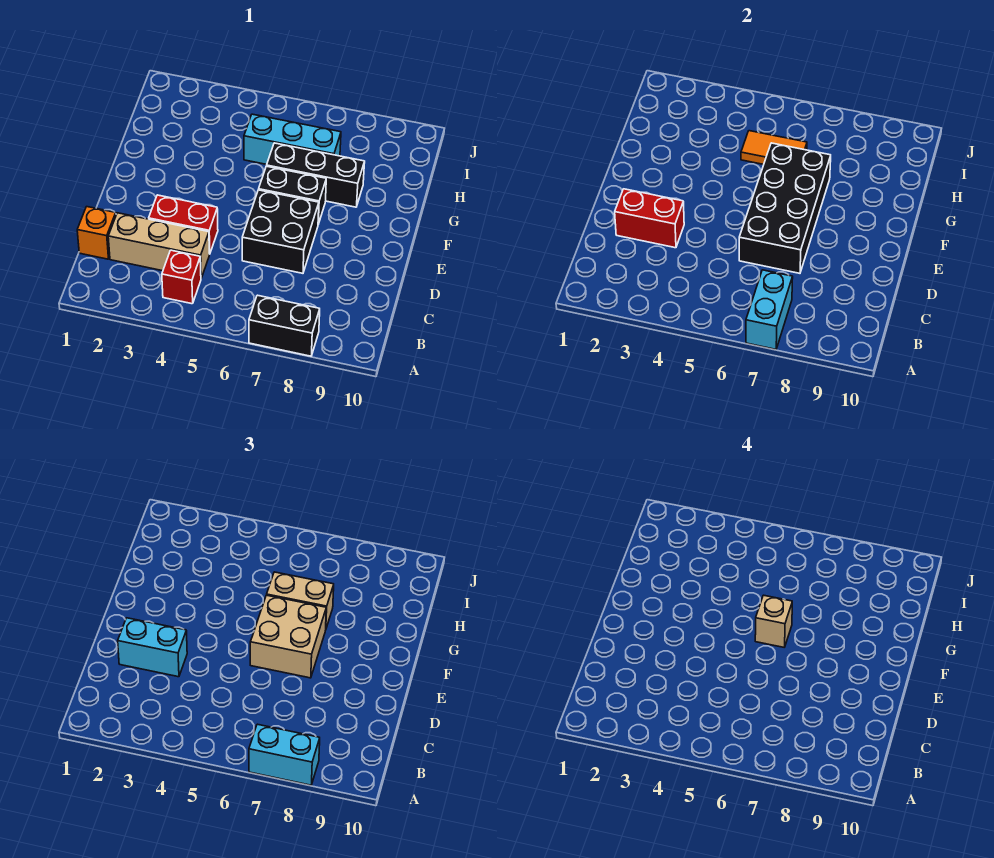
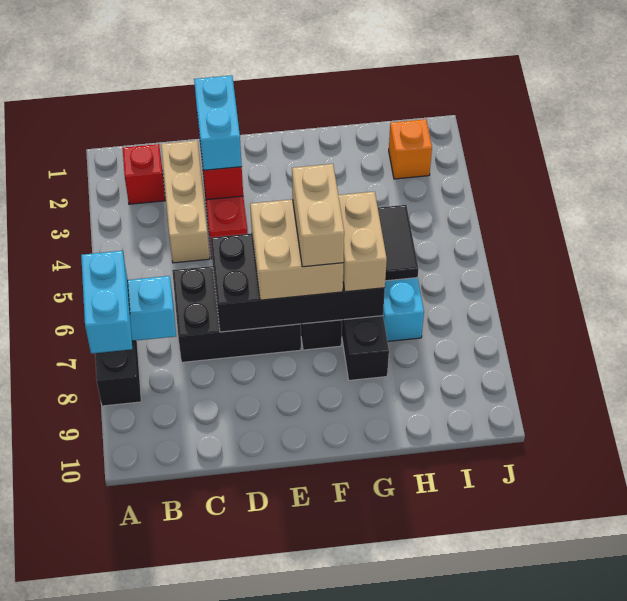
red brick B4 level 1 -> red brick B2 level 1
orange brick C1 level 1 -> orange brick I2 level 1
black brick D6:E7 level 1 -> black brick C6:E7 level 1
tan brick F6 level 4 -> tan brick F6:F7 level 4
orange tile H5:H6 level 2 -> black tile H5:H6 level 2

